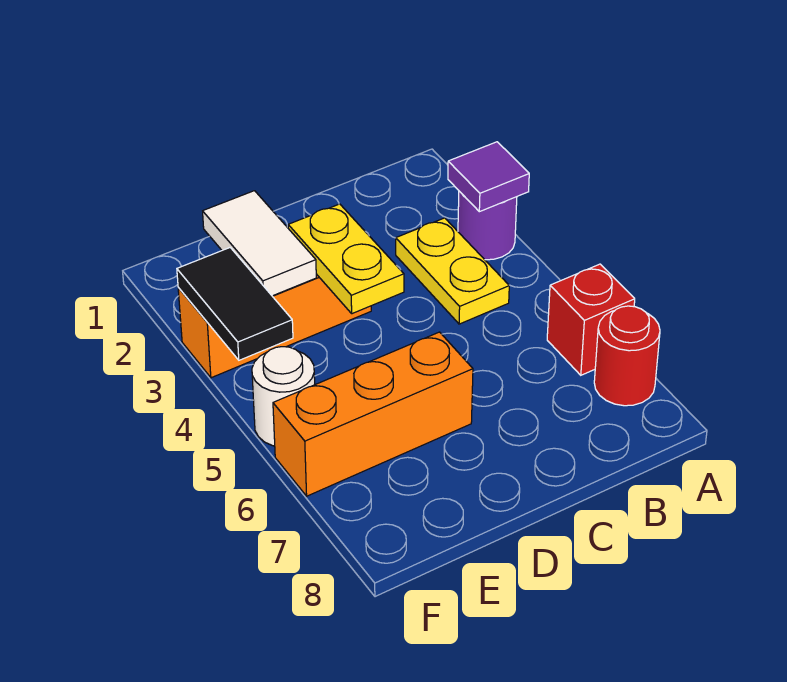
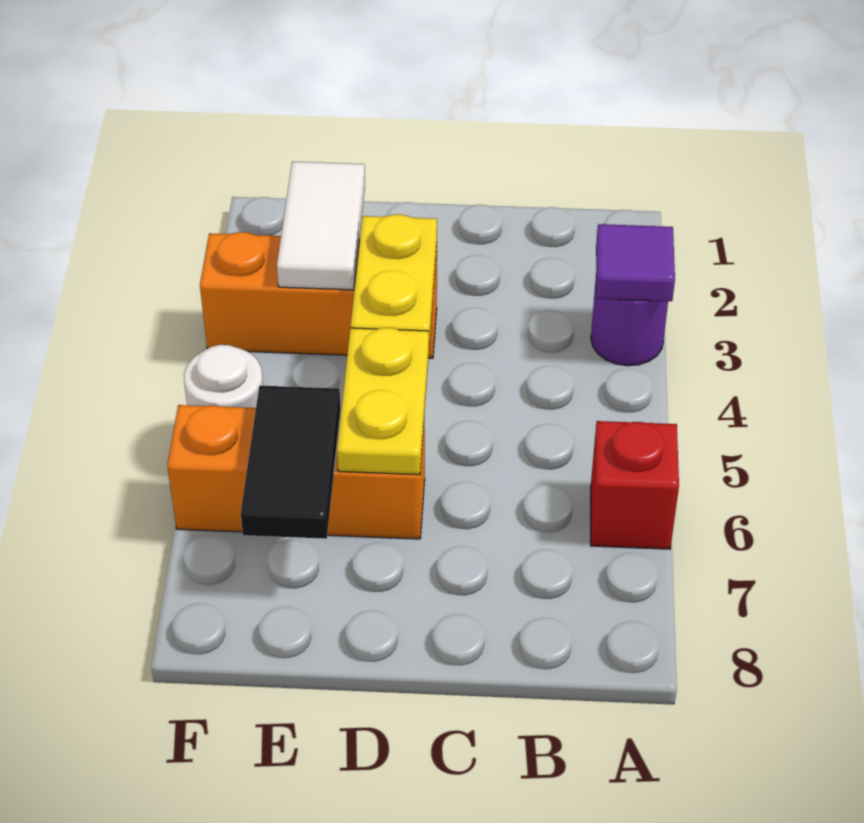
red round brick A7 level 1 -> none
yellow plate B3:B4 level 1 -> yellow plate D5:D6 level 2
black tile F3:F4 level 2 -> black tile E6:E7 level 2

